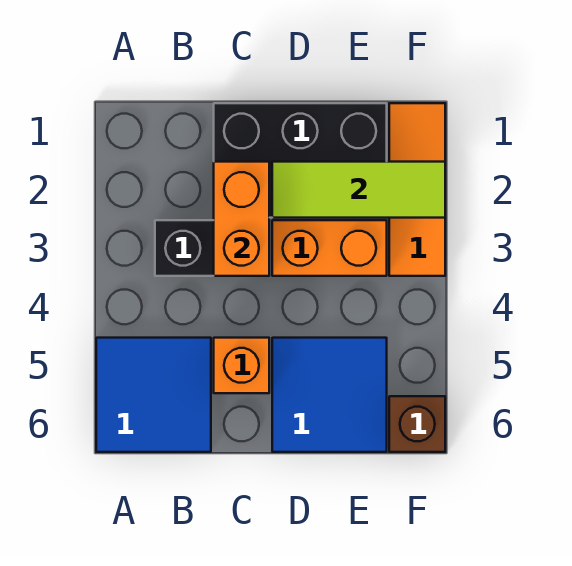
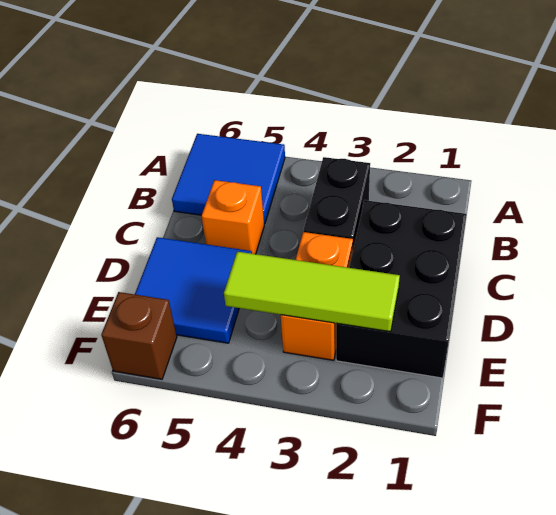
orange brick C2:C3 level 2 -> none
lime tile D2:F2 level 2 -> lime tile E2:E4 level 2
orange tile F1:F3 level 1 -> none

